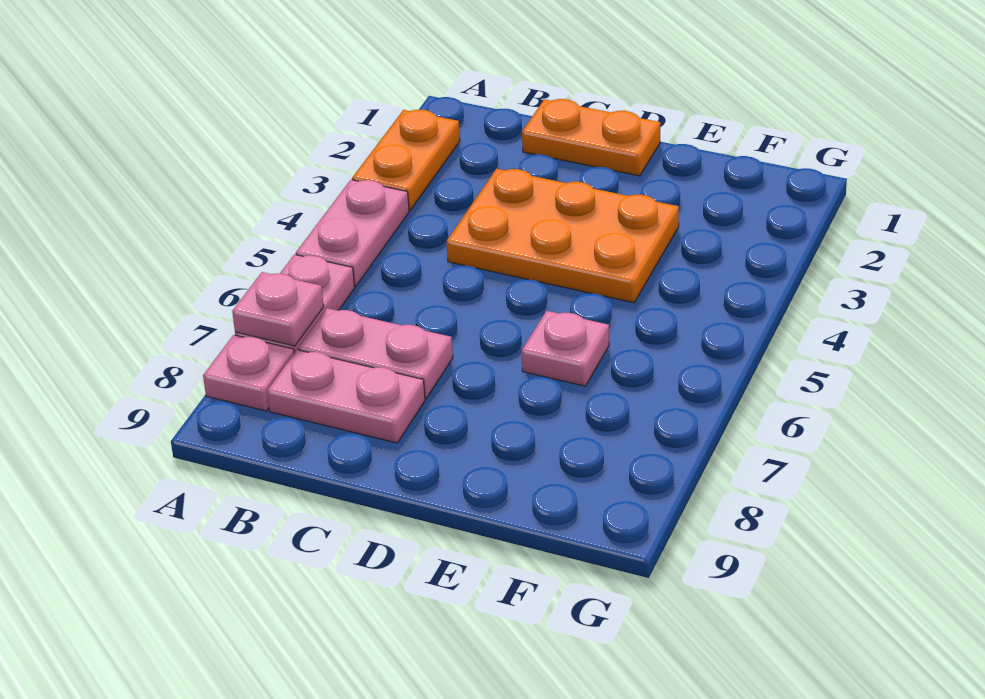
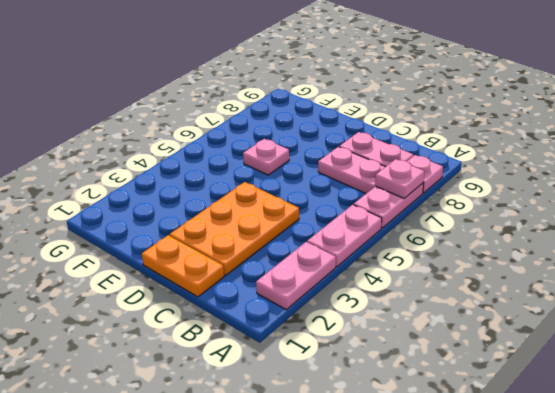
orange plate A2:A3 level 1 -> pink plate A2:A3 level 1
orange plate C3:E4 level 1 -> orange plate C2:D4 level 1

